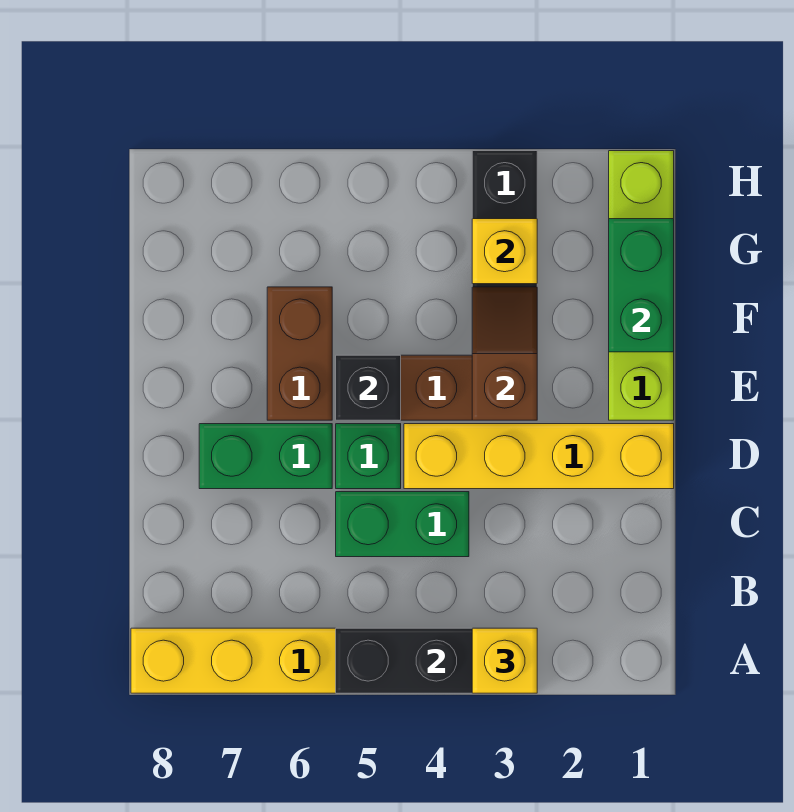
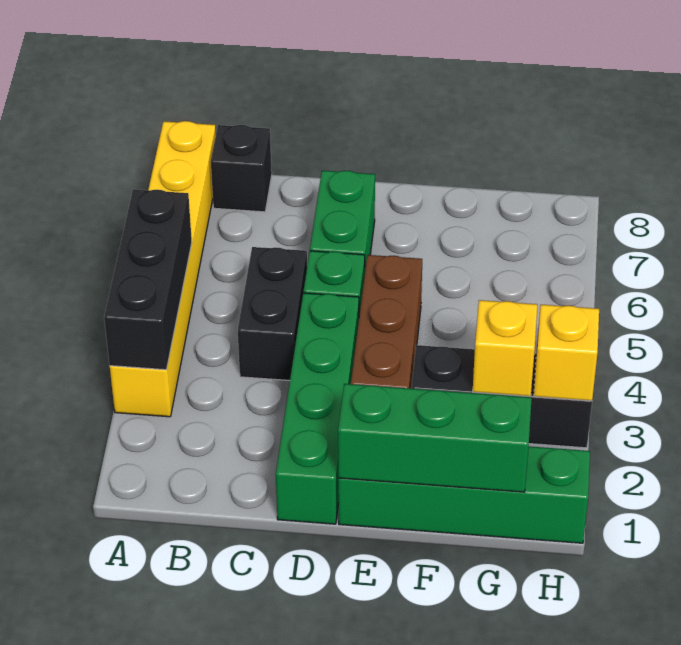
yellow brick A3 level 3 -> yellow brick H3 level 2
green brick C4:C5 level 1 -> black brick C4:C5 level 1
yellow brick D1:D4 level 1 -> green brick D1:D4 level 1
lime brick E1:H1 level 1 -> green brick E1:H1 level 1
brown slope E3:F3 level 2 top E -> none
black brick E5 level 2 -> black brick B8 level 1
brown brick E6:F6 level 1 -> none
green brick F1:G1 level 2 -> green brick E1:G1 level 2

